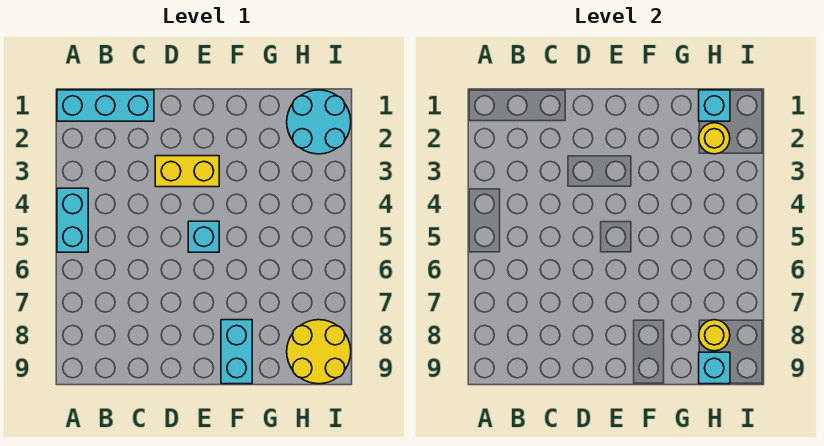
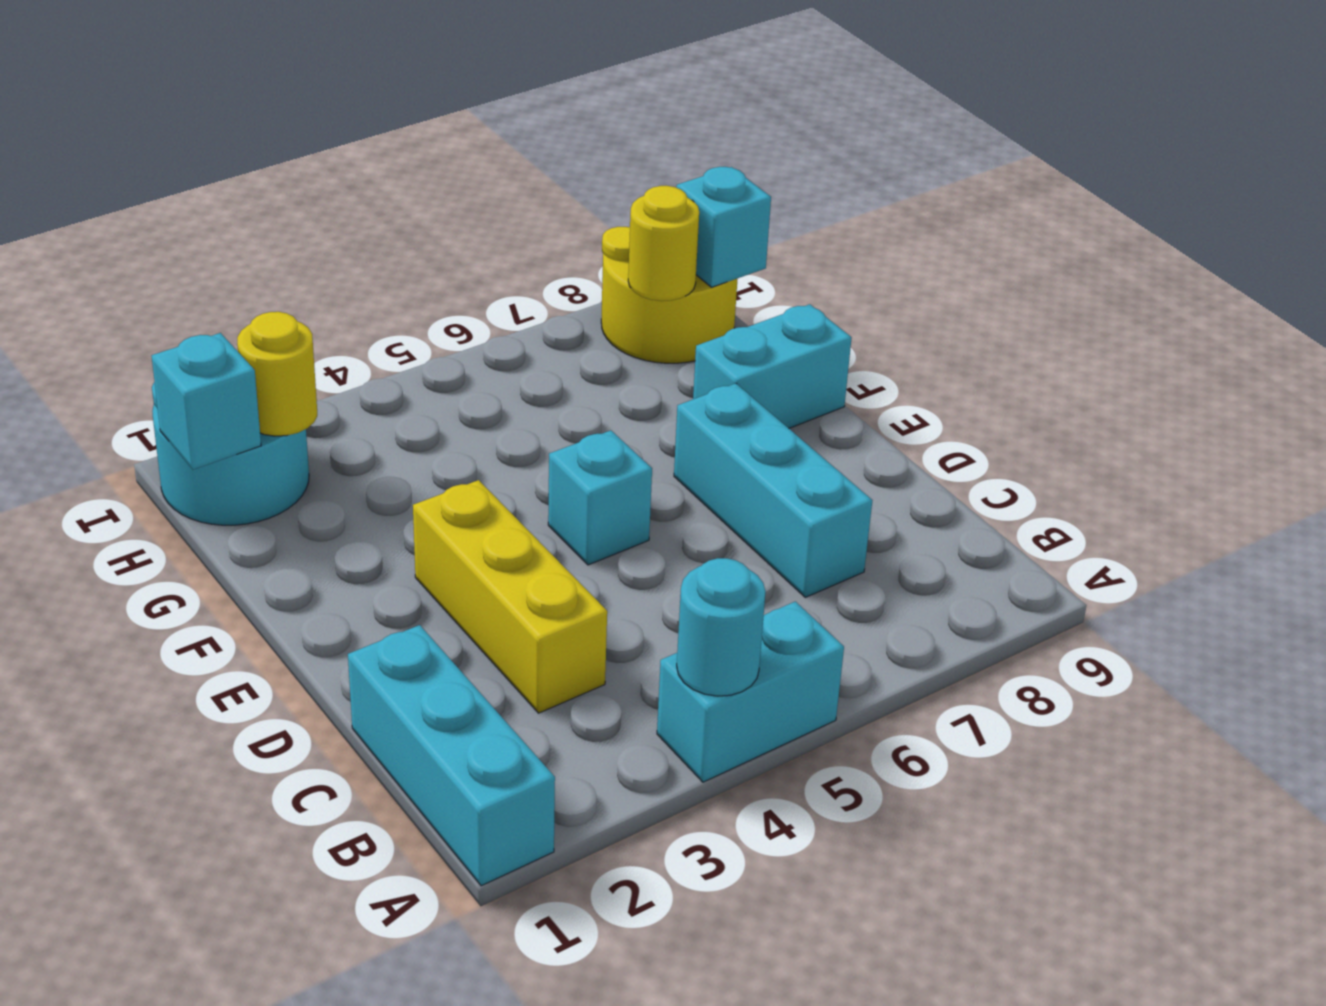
none -> cyan round brick A4 level 2
none -> cyan brick C7:E7 level 1
yellow brick D3:E3 level 1 -> yellow brick C3:E3 level 1

